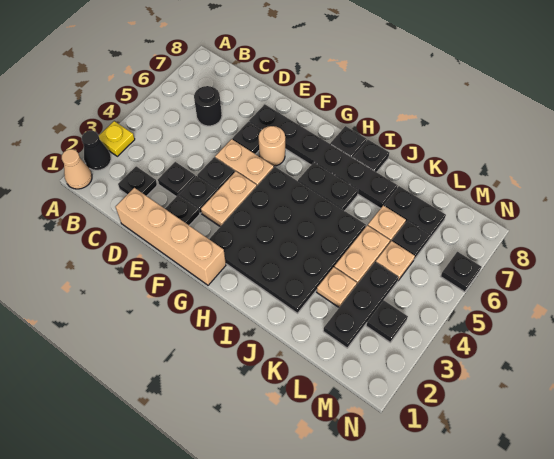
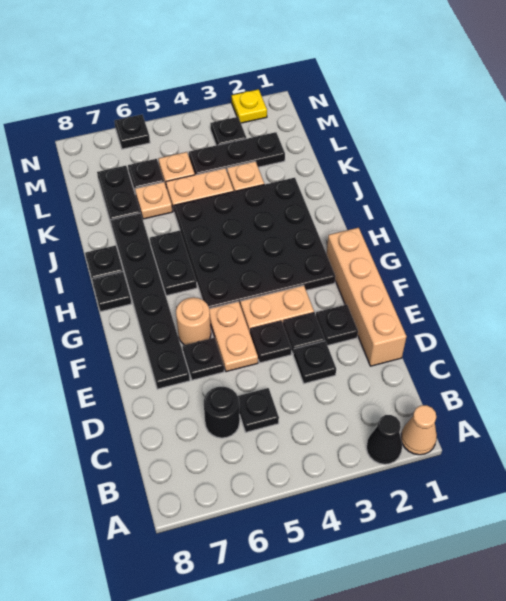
yellow plate A3 level 1 -> yellow plate N2 level 1
black plate C2 level 1 -> black plate C5 level 1

